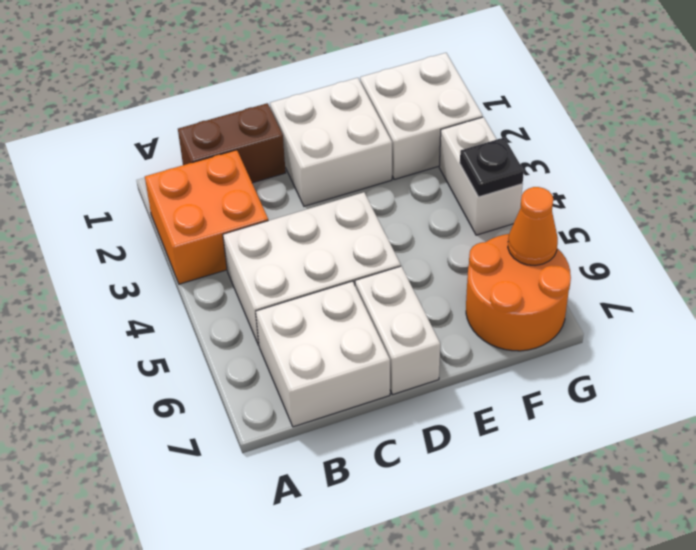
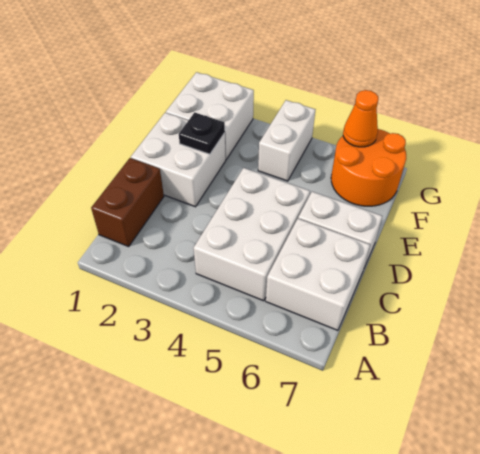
orange brick A2:B3 level 1 -> none
white brick G3:G4 level 1 -> white brick F4:G4 level 1
black plate G4 level 2 -> black plate E2 level 2

